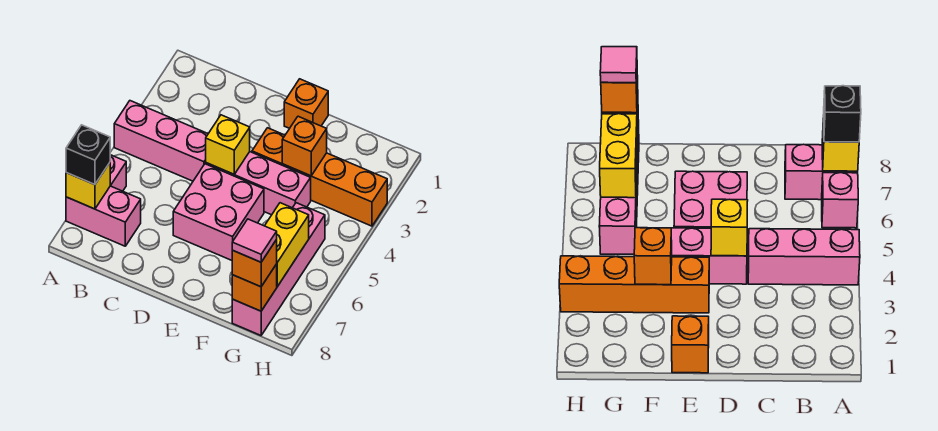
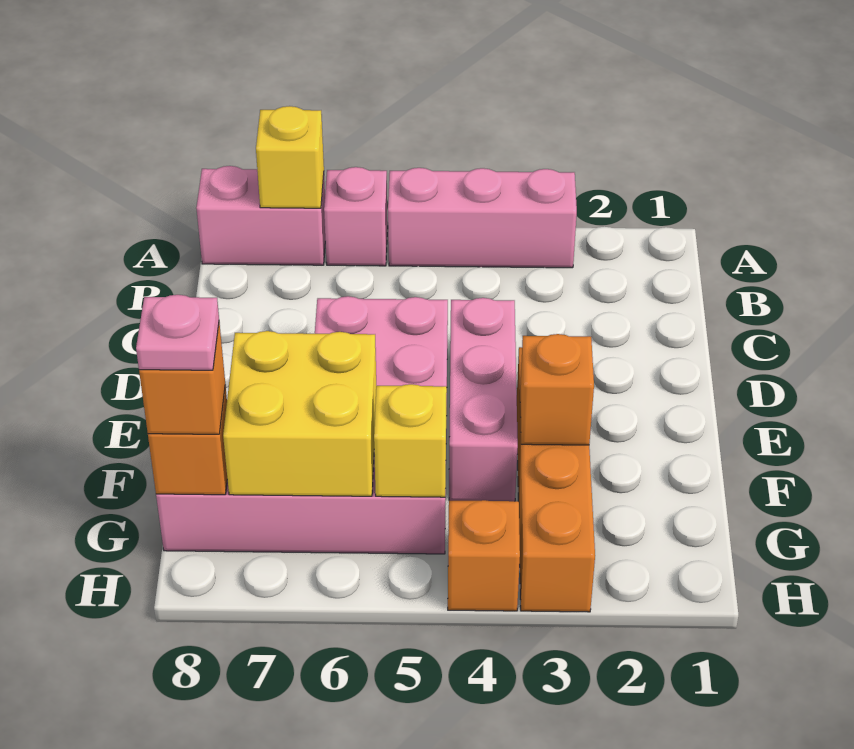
pink brick A4:C4 level 1 -> pink brick A3:A5 level 1
pink brick A7:B7 level 1 -> pink brick A7:A8 level 1
black brick A7 level 3 -> none
yellow brick D4 level 2 -> yellow brick G5 level 2
orange brick E1 level 1 -> orange brick H4 level 1
yellow brick G6:G7 level 2 -> yellow brick F6:G7 level 2
pink tile G8 level 4 -> pink plate G8 level 4

